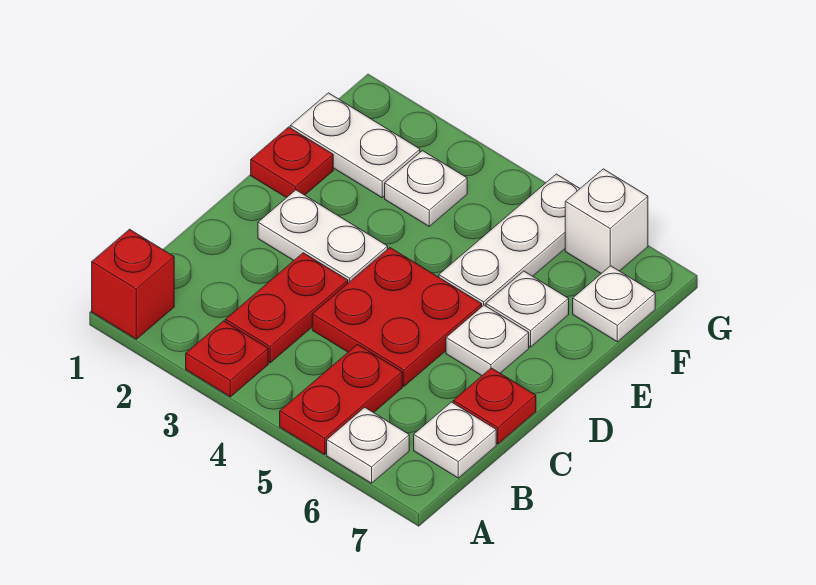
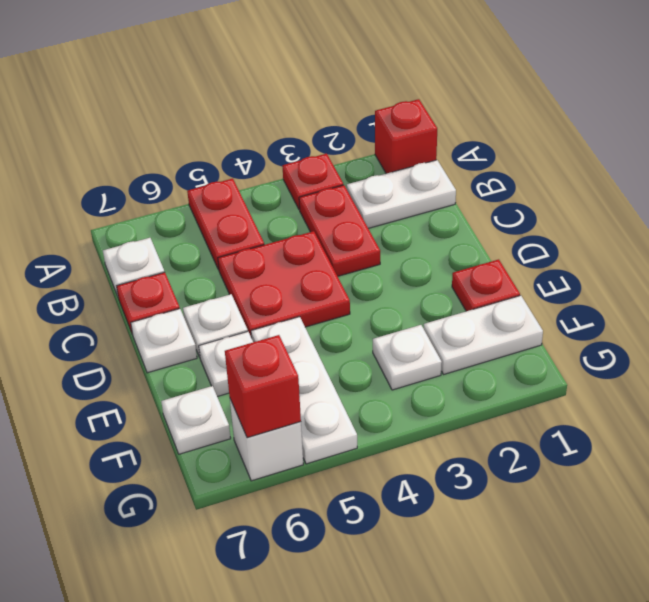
white plate A6 level 1 -> white plate D7 level 1
white plate D2:D3 level 1 -> white plate B1:B2 level 1
none -> red brick G6 level 2

